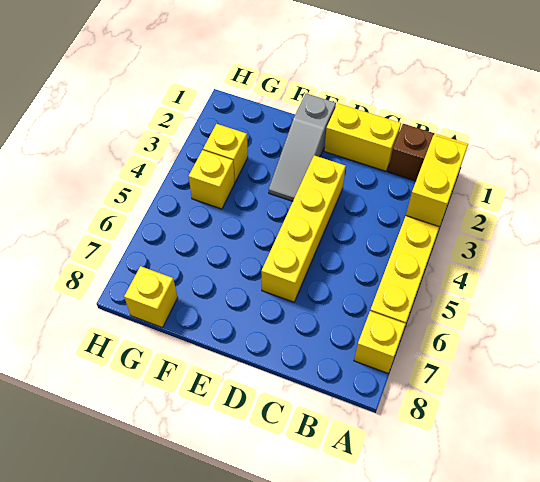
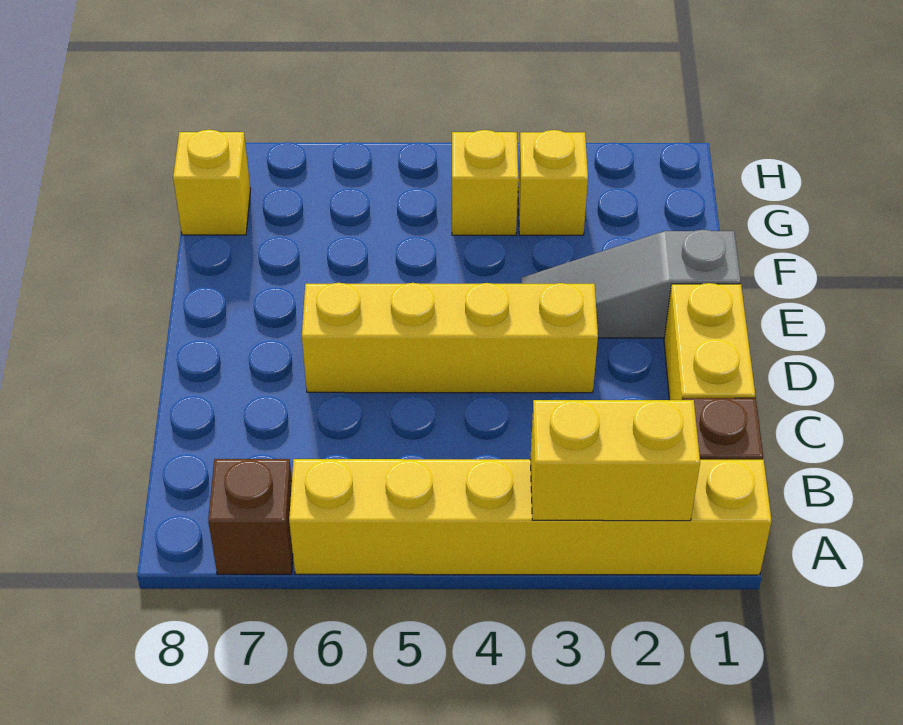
yellow brick A7 level 1 -> brown brick A7 level 1

